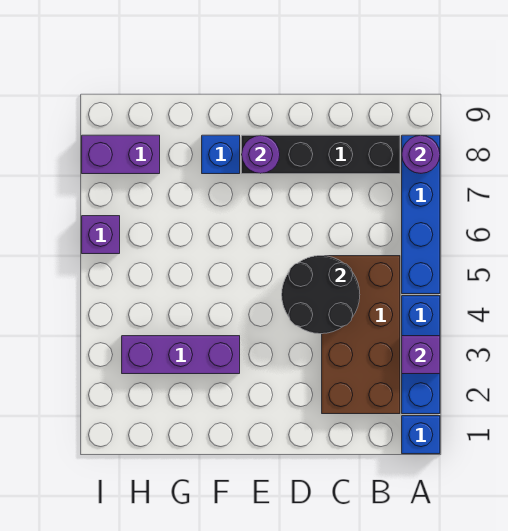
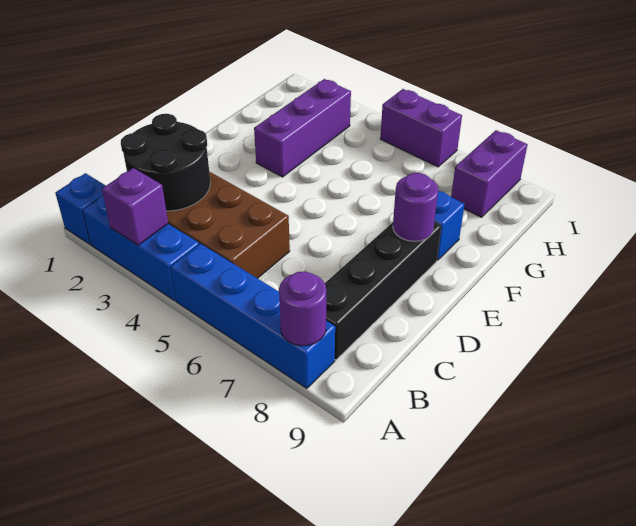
black round brick C4:D5 level 2 -> black round brick B2:C3 level 2
purple brick I6 level 1 -> purple brick I5:I6 level 1

